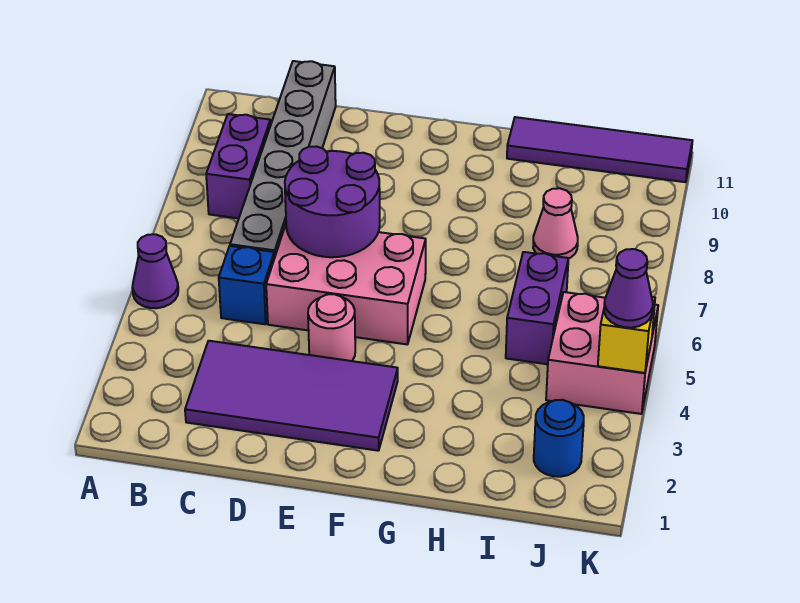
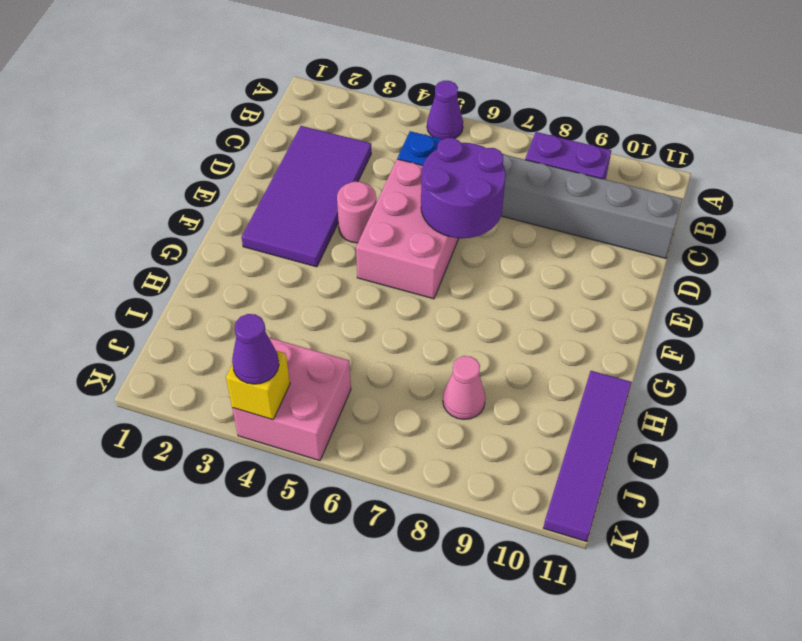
purple brick I5:I6 level 1 -> none
blue round brick J2 level 1 -> none

